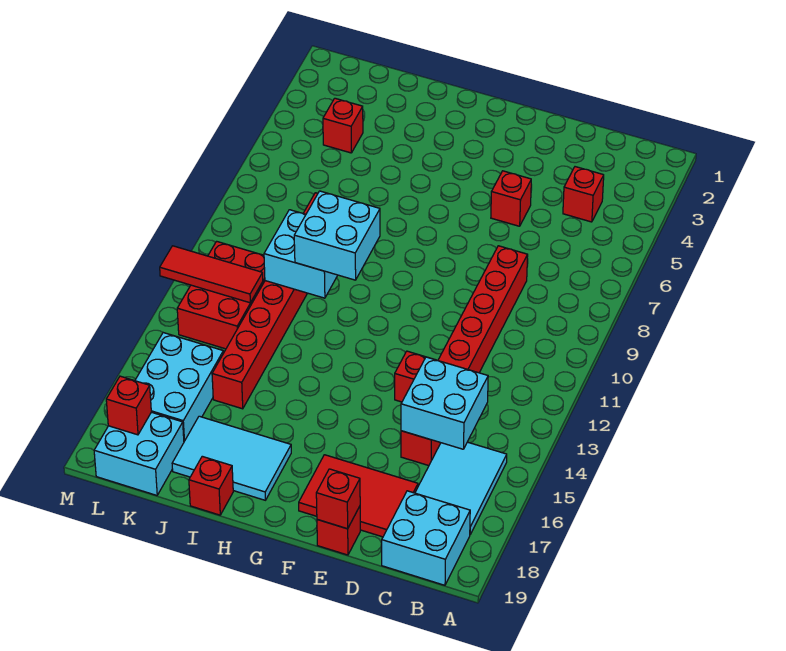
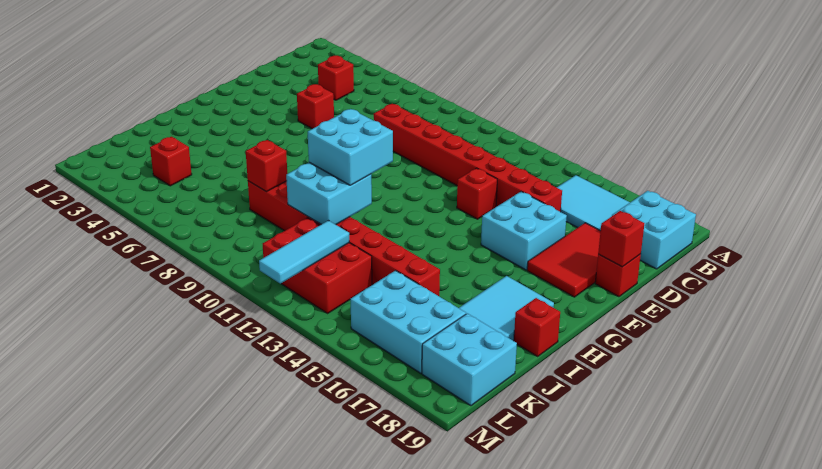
cyan brick C14:D15 level 2 -> cyan brick E15:F16 level 1
red tile K12:M12 level 2 -> cyan tile K12:M12 level 2
red brick L18 level 2 -> red brick J8 level 2

